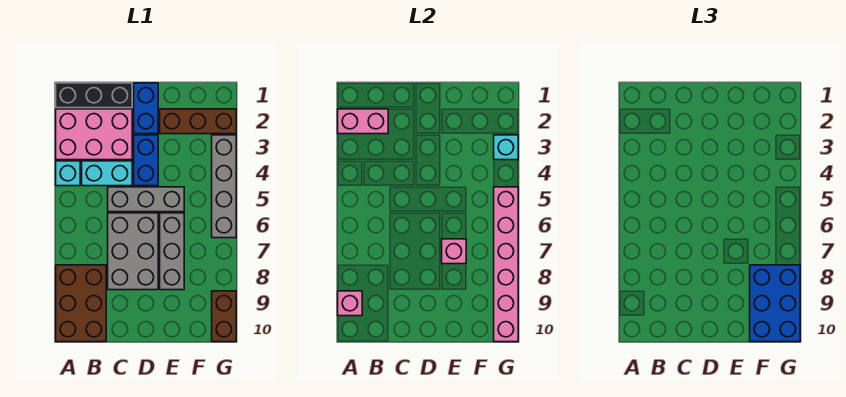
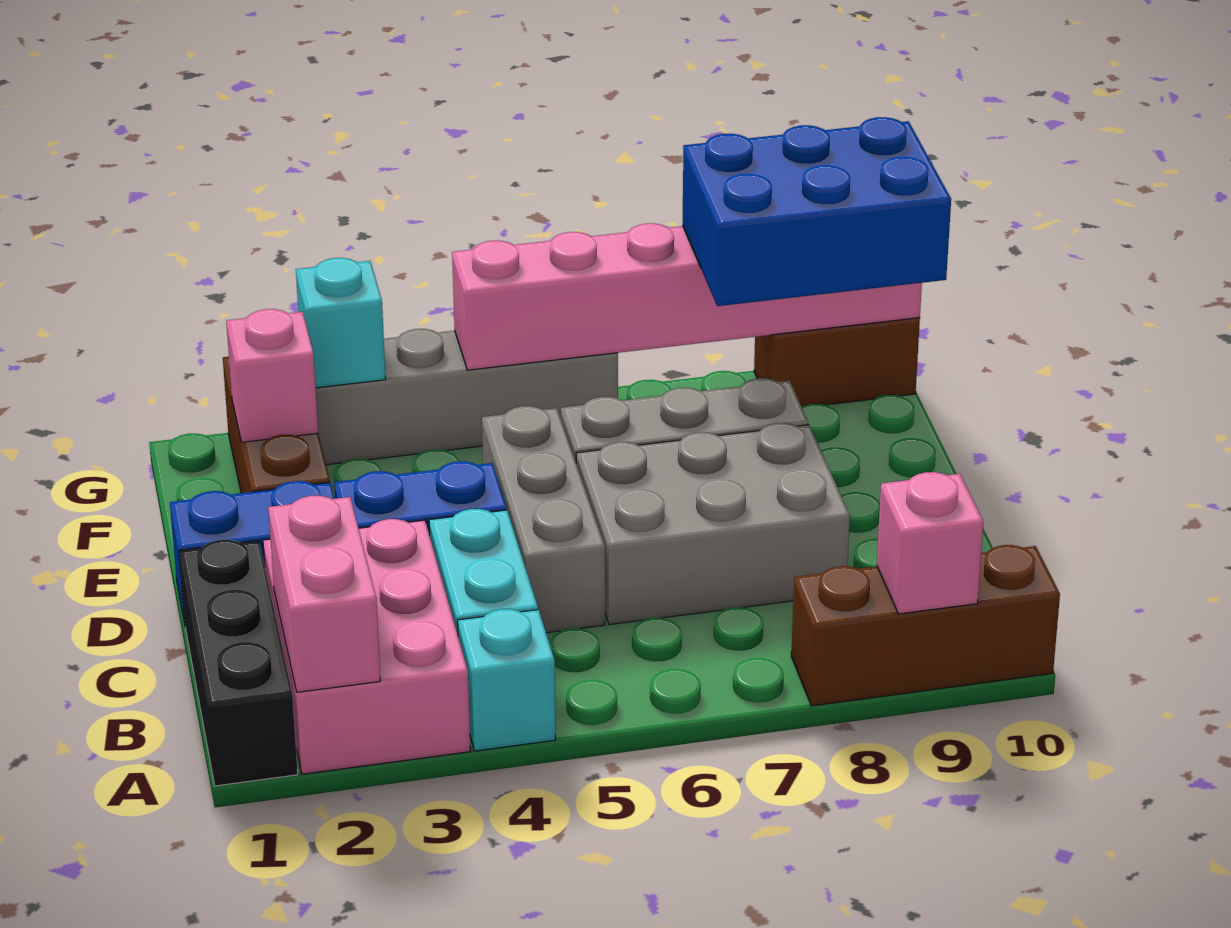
brown brick A8:B10 level 1 -> brown brick A8:A10 level 1
pink brick E7 level 2 -> pink brick F2 level 2

